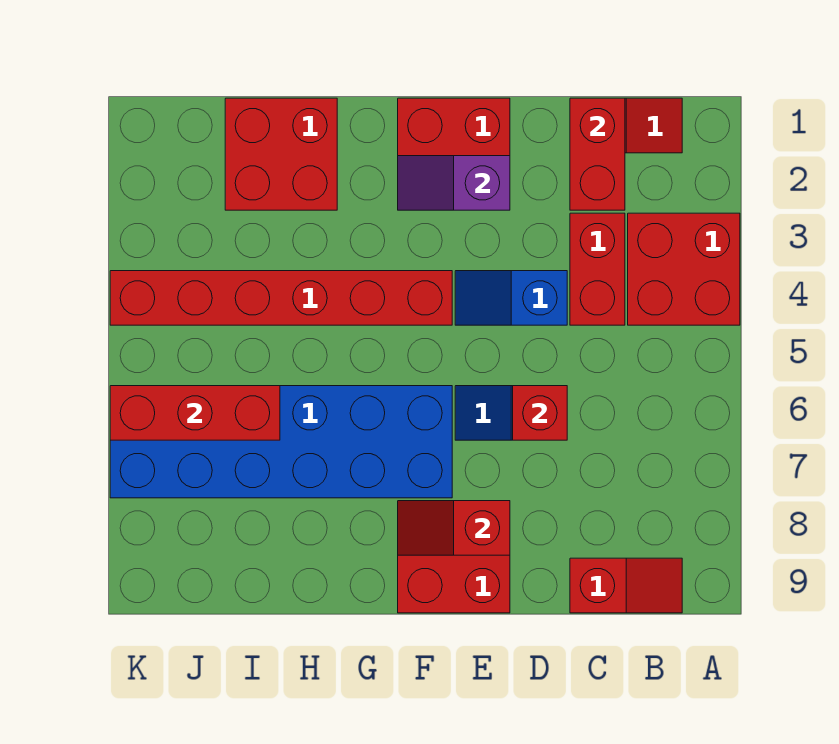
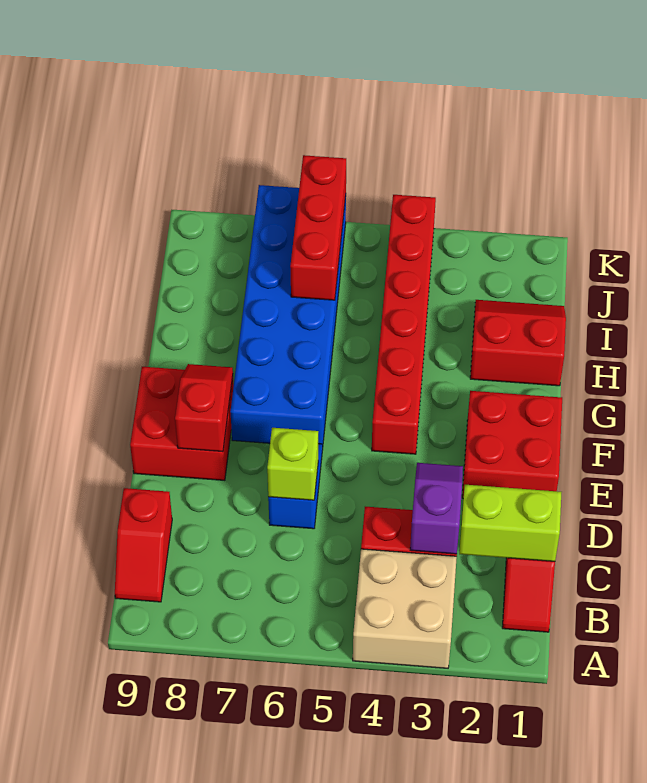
red brick A3:B4 level 1 -> tan brick A3:B4 level 1
red brick C1:C2 level 2 -> lime brick C1:C2 level 2
blue slope D4:E4 level 1 top D -> none
red brick D6 level 2 -> lime brick D6 level 2
purple slope E2:F2 level 2 top E -> purple slope C3:D3 level 2 top C
red brick H1:I2 level 1 -> red slope H1:I2 level 1 top H

